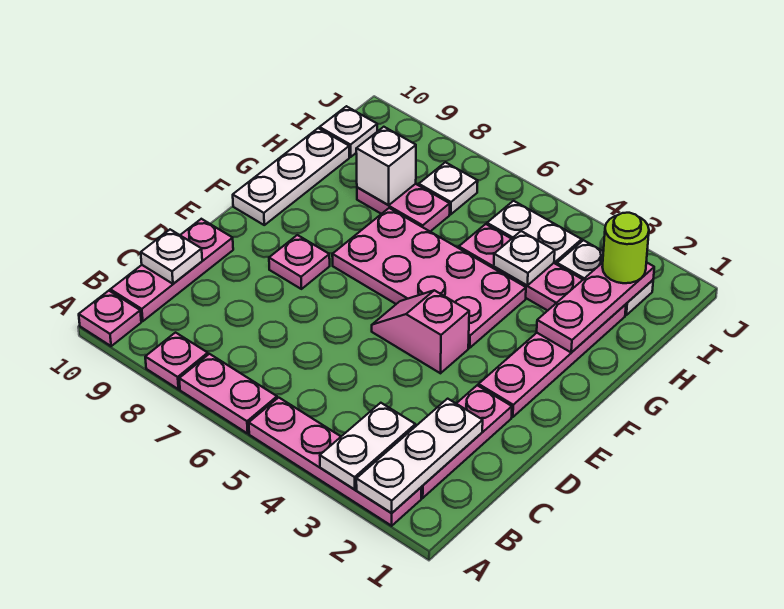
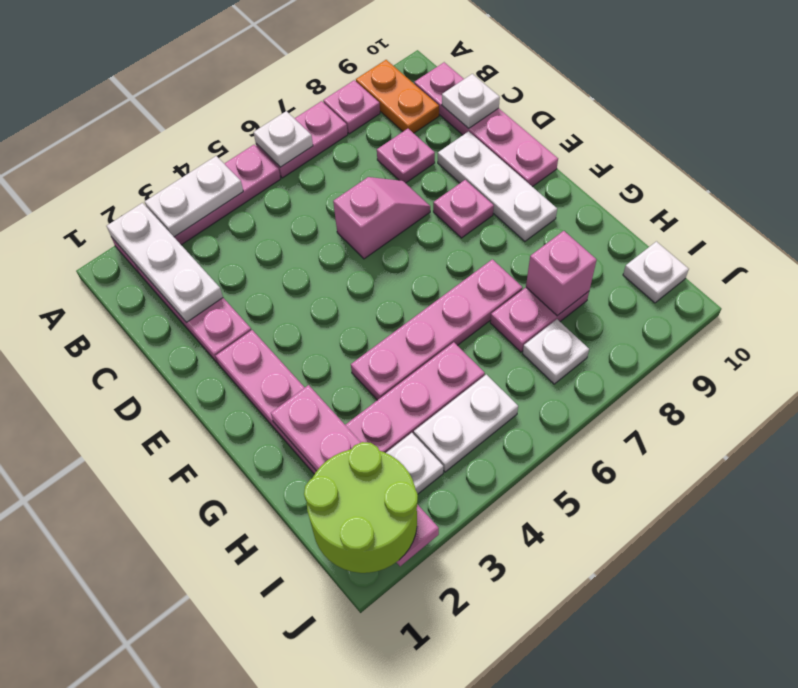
white plate A3:B3 level 2 -> white plate A3:A4 level 2
none -> orange plate A9:B9 level 1
pink plate A10 level 1 -> pink plate C8 level 1
pink plate B10:D10 level 1 -> pink plate B10:E10 level 1
pink slope E4:E5 level 1 top 4 -> pink slope D6:D7 level 1 top 6
pink plate F4:G7 level 1 -> pink plate G4:G7 level 1
white plate F10:H10 level 1 -> white plate D9:F9 level 1
pink plate G2:I2 level 2 -> pink plate G2:J2 level 2
white plate H4 level 2 -> white plate A6 level 2
white brick H8 level 2 -> pink brick H8 level 2
lime round brick I2 level 3 -> lime round brick I1:J2 level 3

